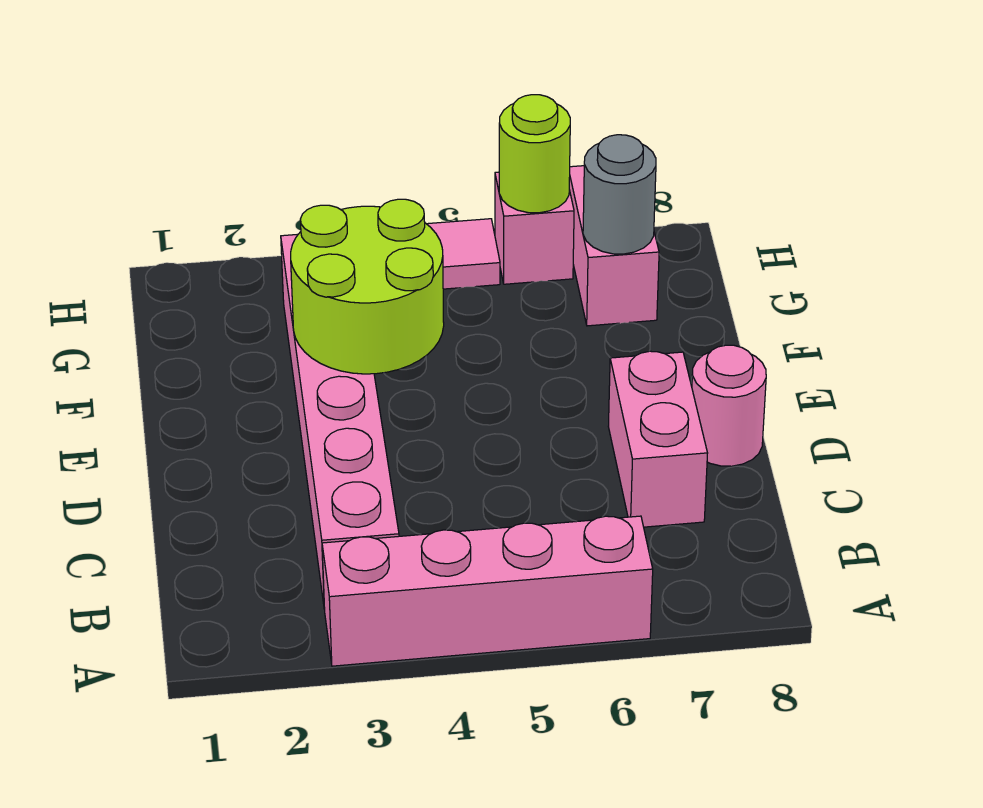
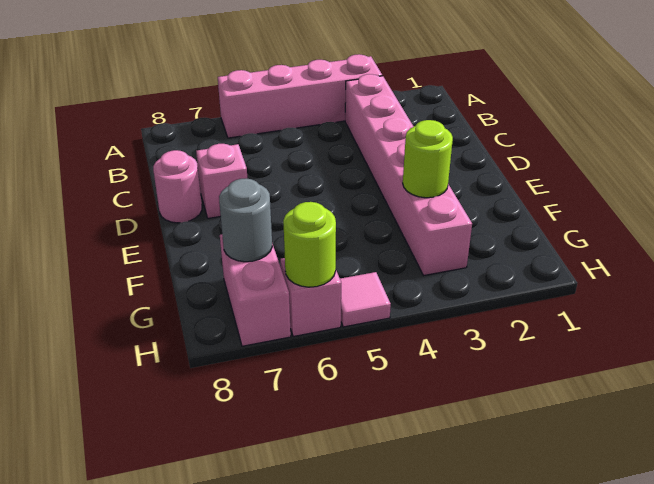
pink brick C7:D7 level 1 -> pink brick D7 level 1
lime round brick E3:F4 level 2 -> lime round brick F3 level 2

